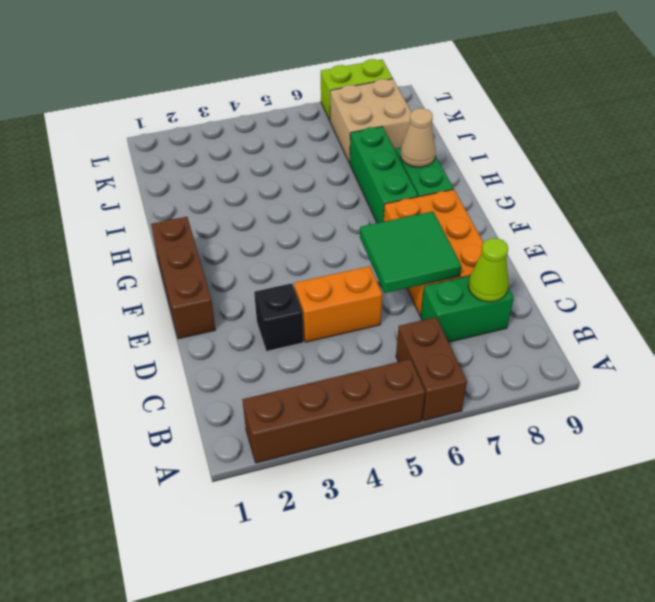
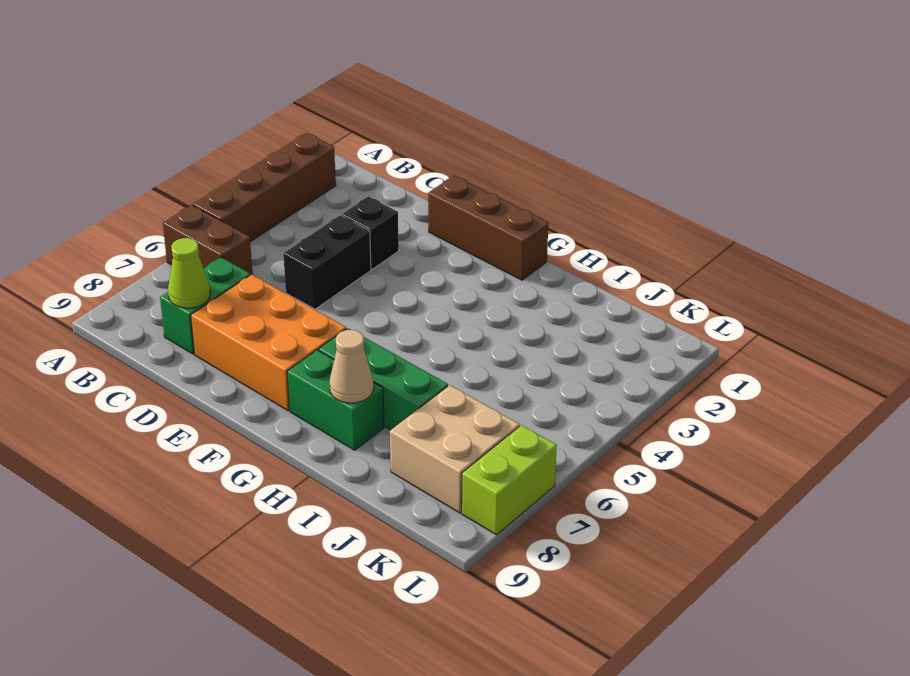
orange brick D4:D5 level 1 -> black brick D4:D5 level 1
green tile D6:E7 level 2 -> none

